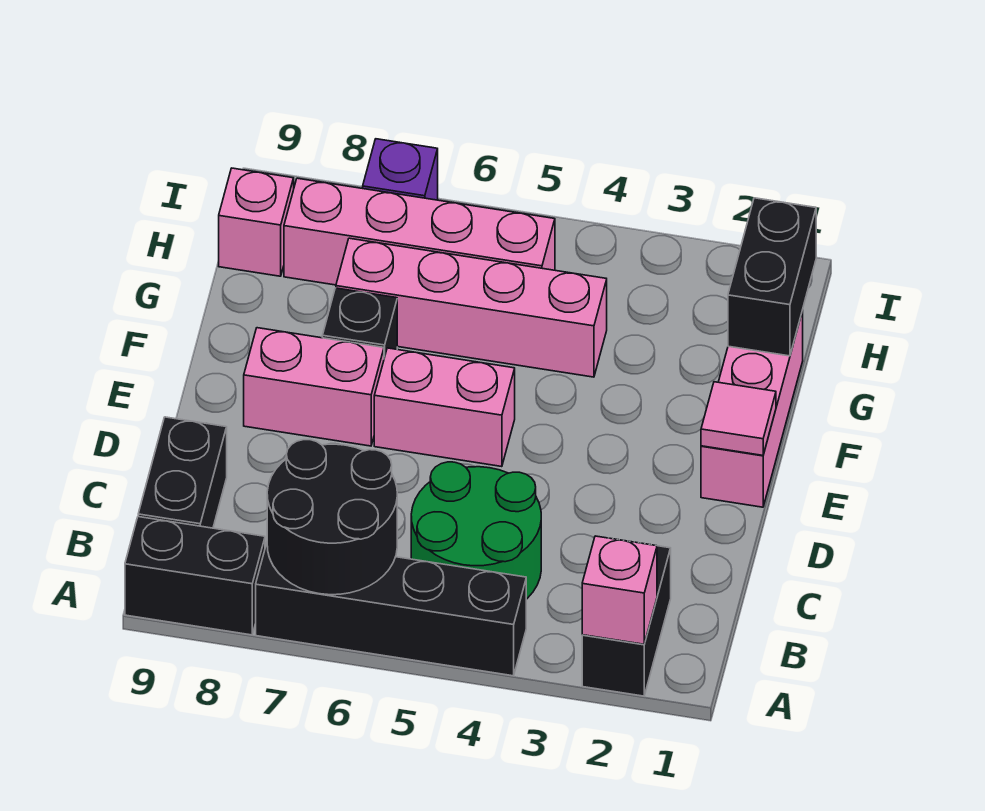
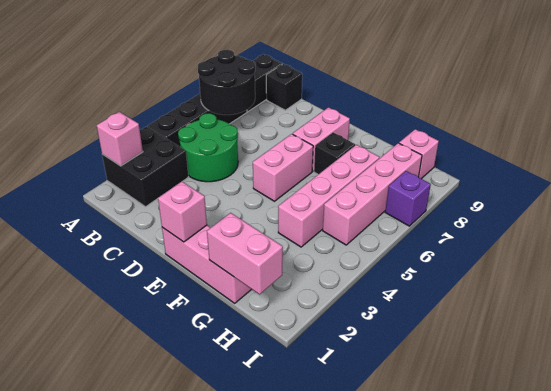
black brick A2:B2 level 1 -> black brick A2:B3 level 1
black brick B9:C9 level 1 -> black brick B9 level 1
pink tile E1 level 2 -> pink brick E1 level 2
black brick G1:H1 level 2 -> pink brick G1:H1 level 2

